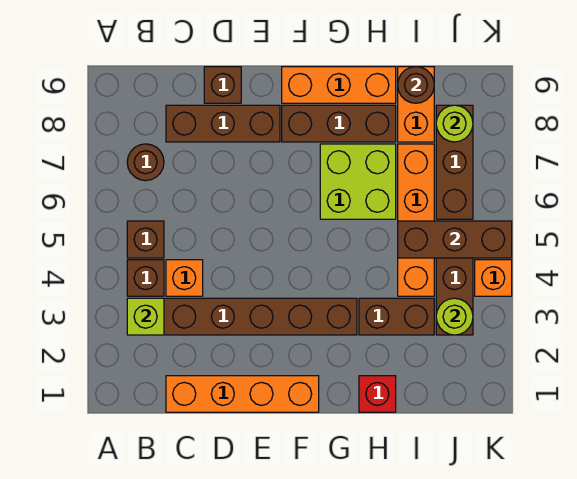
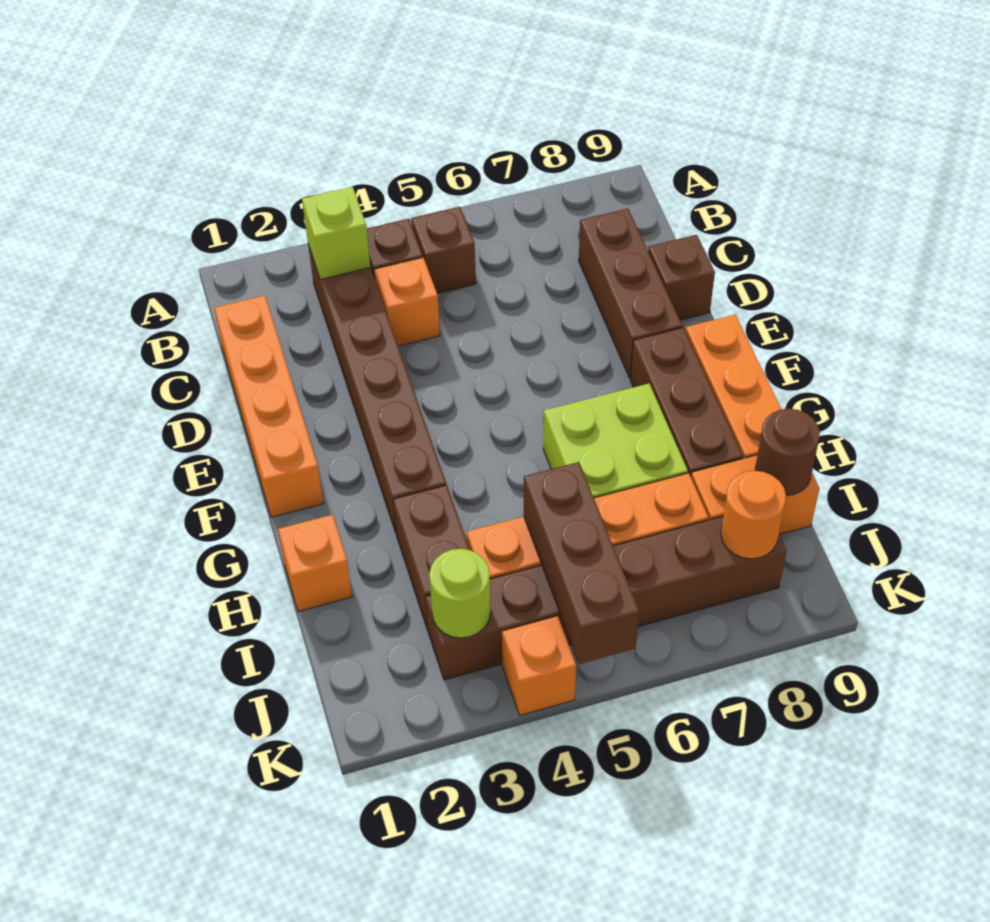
brown round brick B7 level 1 -> none
red brick H1 level 1 -> orange brick H1 level 1
lime round brick J8 level 2 -> orange round brick J8 level 2

